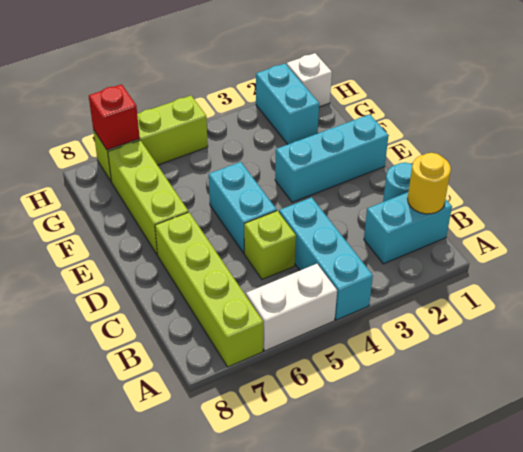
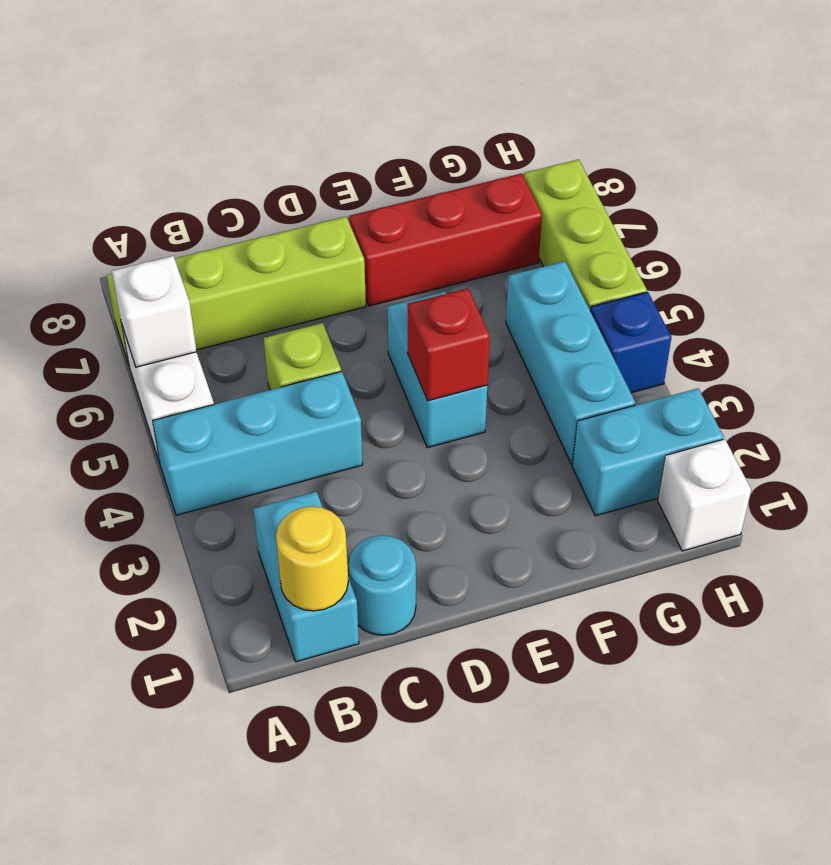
none -> white brick A6 level 2
cyan brick D5:E5 level 1 -> cyan brick E4:E5 level 1
cyan brick E1:E3 level 1 -> cyan brick G3:G5 level 1
lime brick E7:G7 level 1 -> red brick E7:G7 level 1
none -> blue brick H4 level 1
red brick H7 level 2 -> red brick E4 level 2

